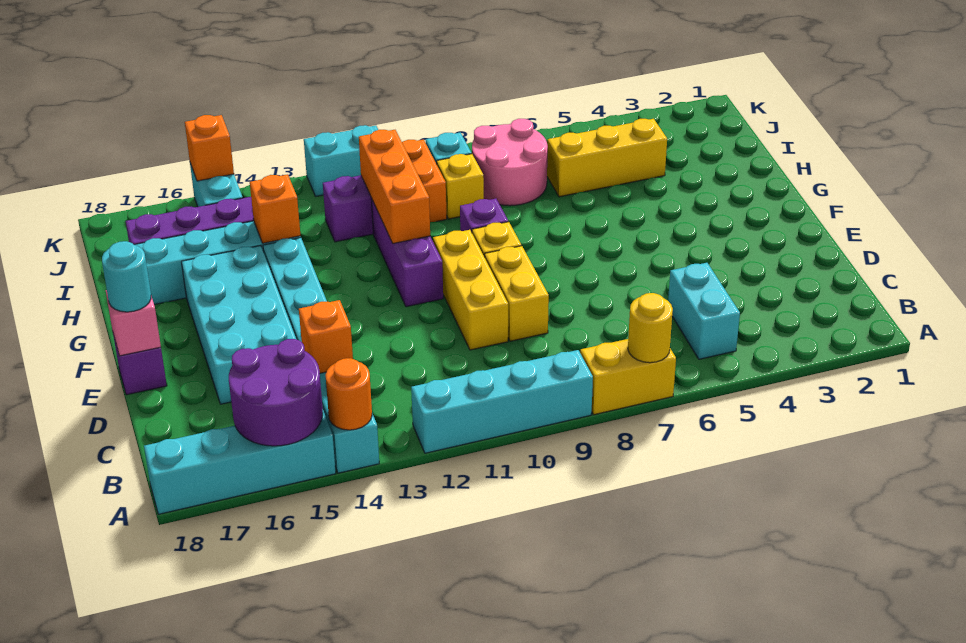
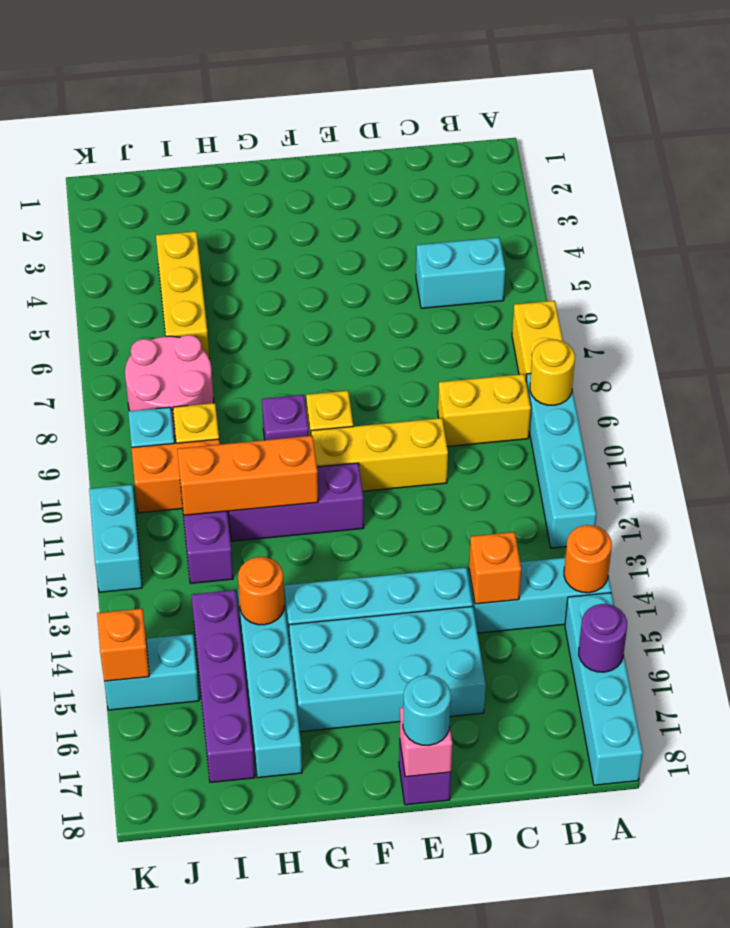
yellow round brick A7 level 2 -> yellow round brick A9 level 2
purple round brick A15:B16 level 2 -> purple round brick A16 level 2
yellow brick D9:E9 level 1 -> yellow brick B9:C9 level 1
orange brick H14 level 2 -> orange round brick H14 level 2

